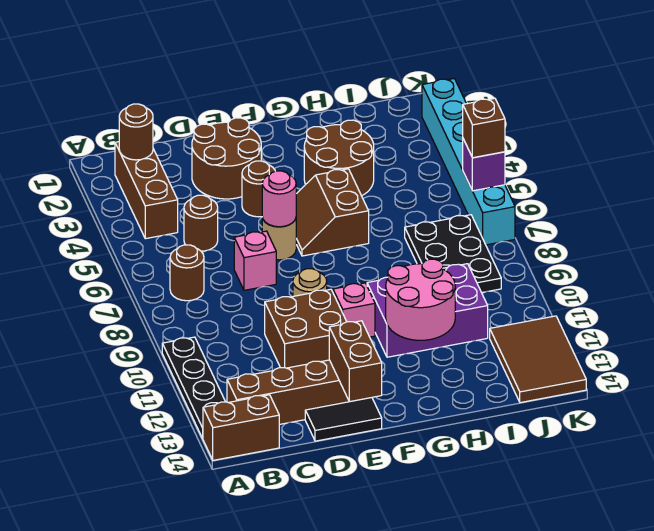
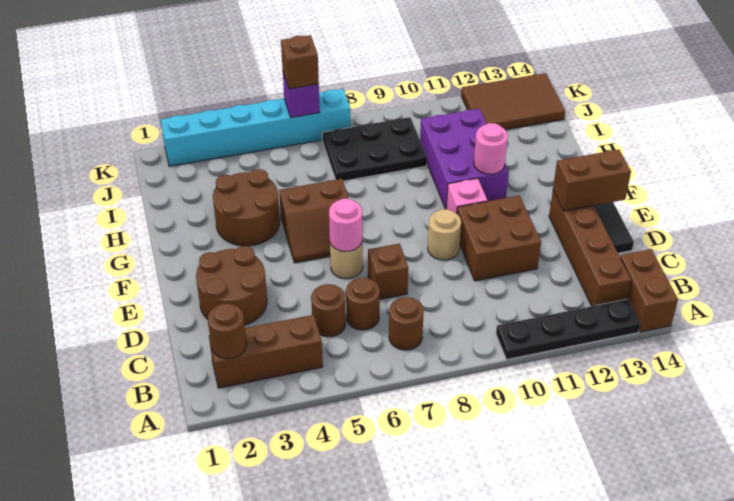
pink brick D7 level 1 -> brown brick D7 level 1
brown round brick E4 level 1 -> brown round brick C6 level 1
pink round brick G11:H12 level 2 -> pink round brick G11 level 2

